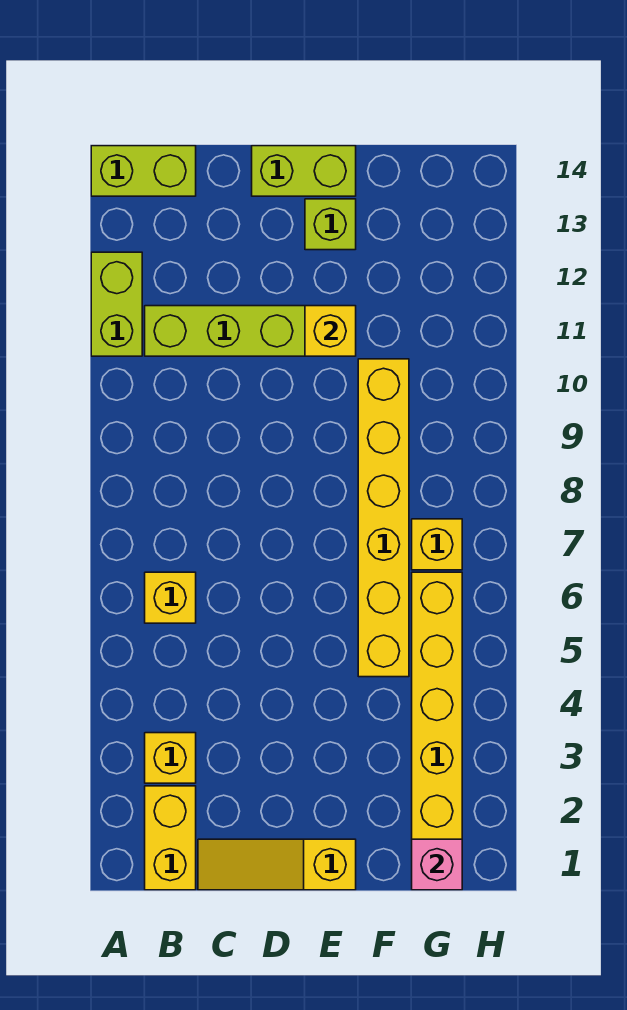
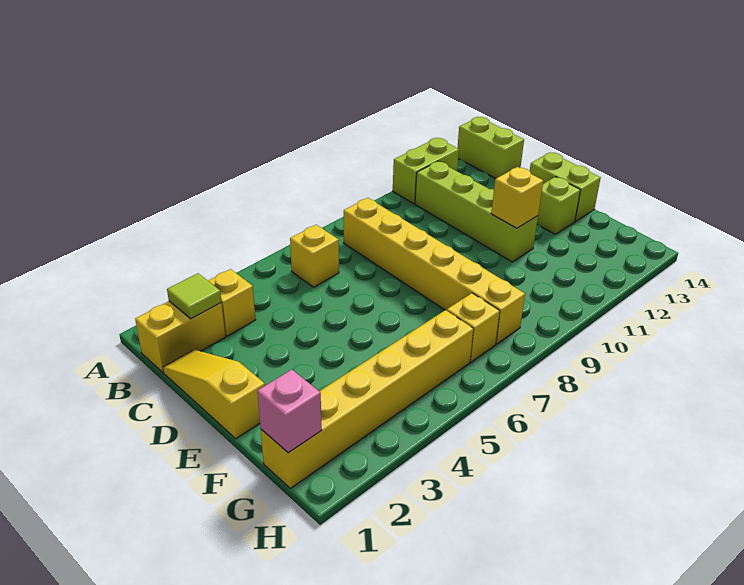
none -> lime tile B2 level 2
yellow brick F5:F10 level 1 -> yellow brick B8:G8 level 1

